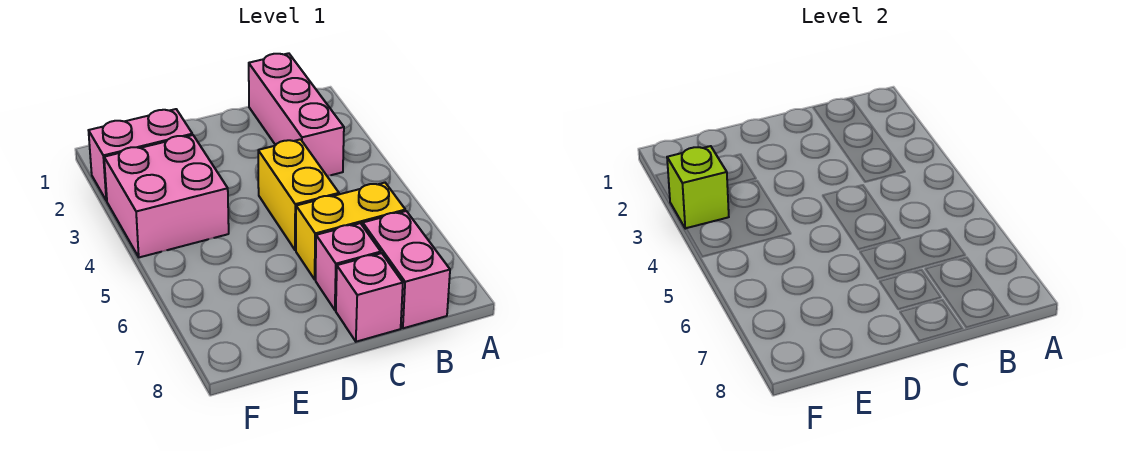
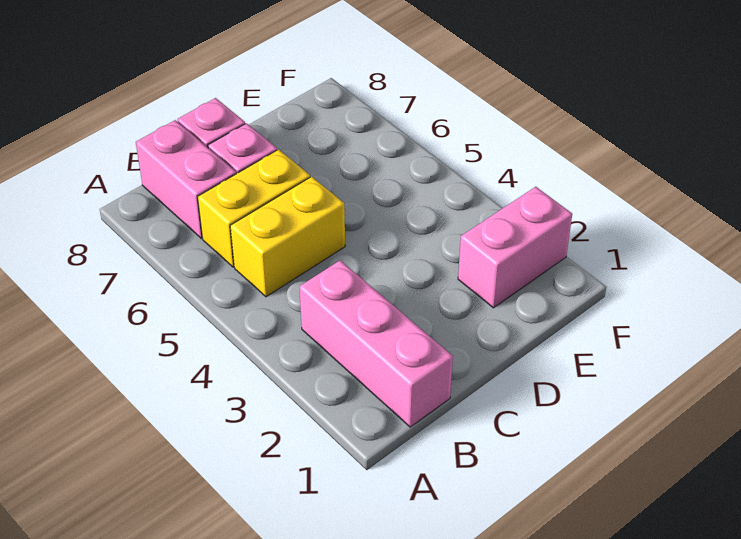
yellow brick C4:C5 level 1 -> yellow brick B5:C5 level 1
pink brick E3:F4 level 1 -> none
lime brick F3 level 2 -> none

